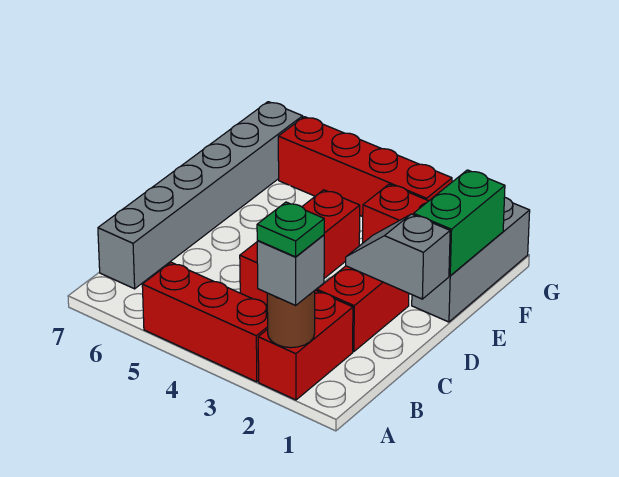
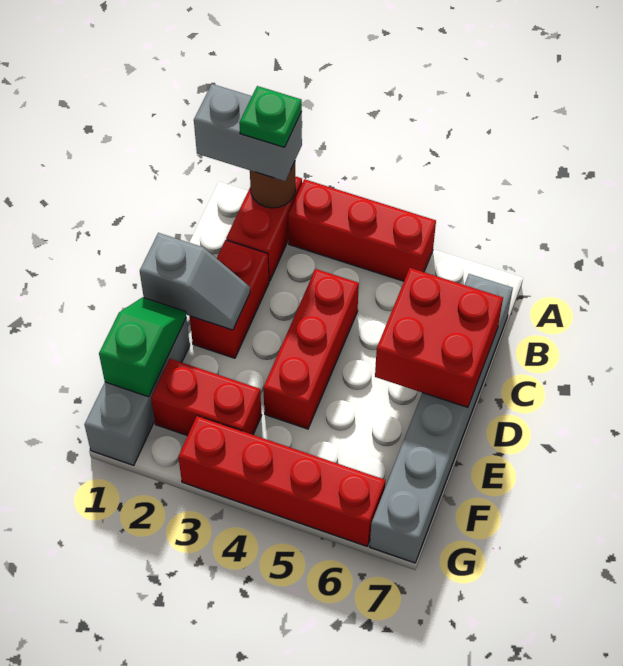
grey brick A2 level 3 -> grey brick A1:A2 level 3
none -> red brick C6:D7 level 2
green brick E1:F1 level 2 -> green slope E1:F1 level 2 top F

